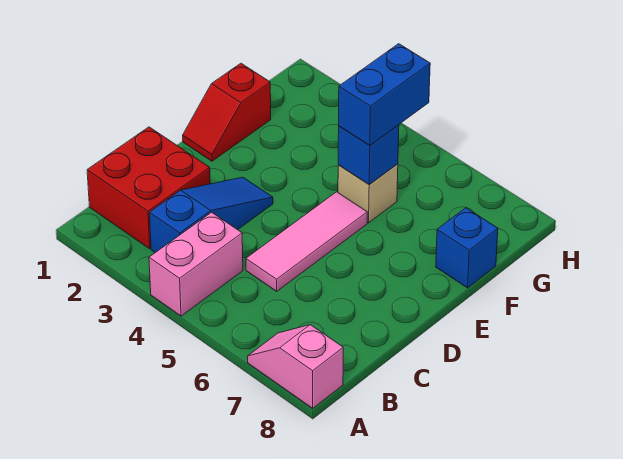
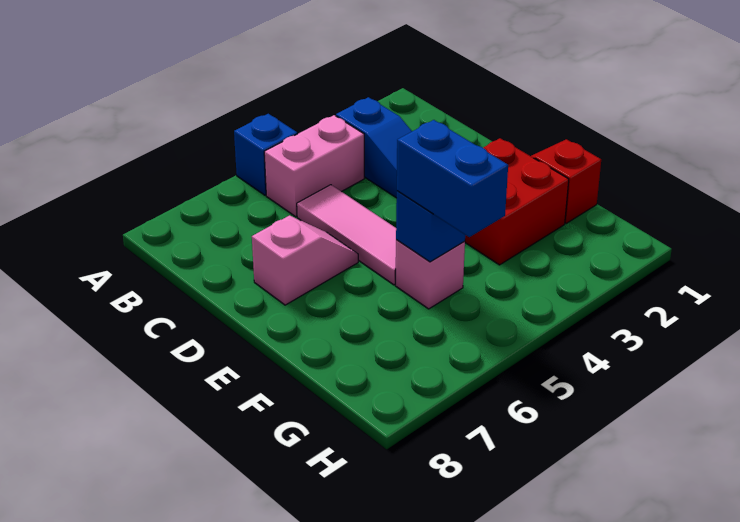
pink brick A4:B4 level 1 -> pink brick B4:B5 level 1
pink slope A7:A8 level 1 top 8 -> pink slope D6:D7 level 1 top 7
red brick B1:C2 level 1 -> red brick E2:F3 level 1
tan brick F5 level 1 -> pink brick F5 level 1
blue brick F8 level 1 -> blue brick A5 level 1

